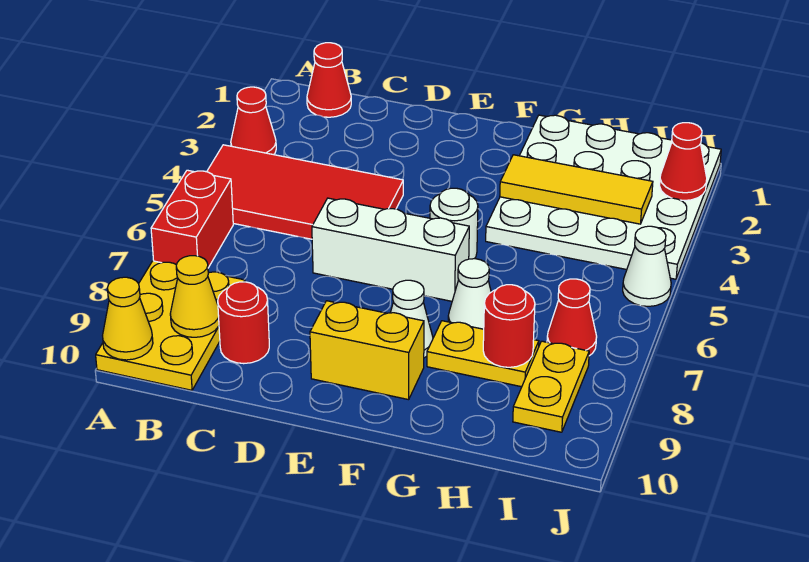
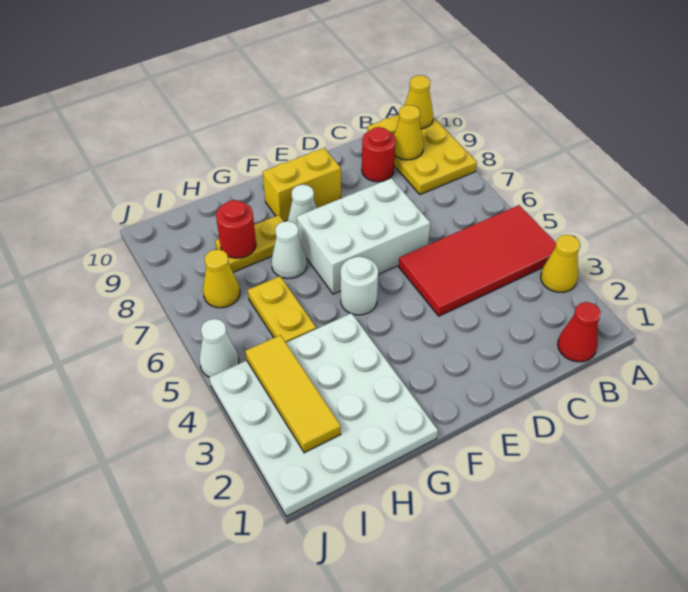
red cone A3 level 1 -> yellow cone A3 level 1
red brick A6:A7 level 1 -> none
white brick D6:F6 level 1 -> white brick D6:F7 level 1
yellow tile G3:I3 level 2 -> yellow tile I2:I4 level 2
red cone I7 level 1 -> yellow cone I7 level 1
yellow plate I8:I9 level 1 -> yellow plate H5:H6 level 1
red cone J2 level 2 -> none

